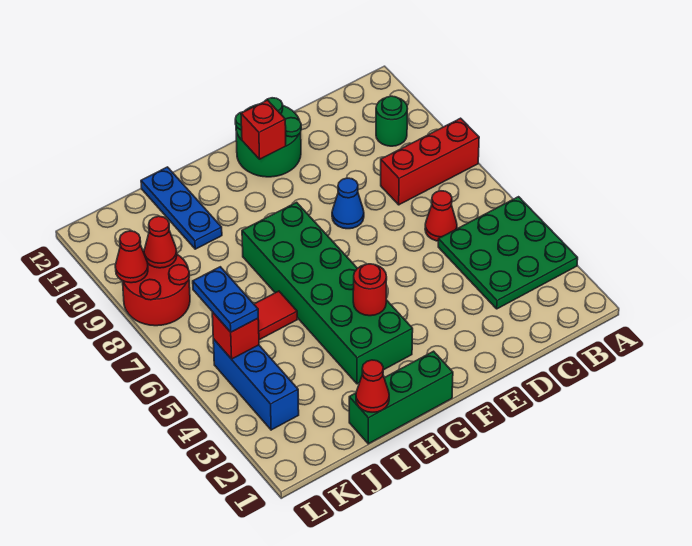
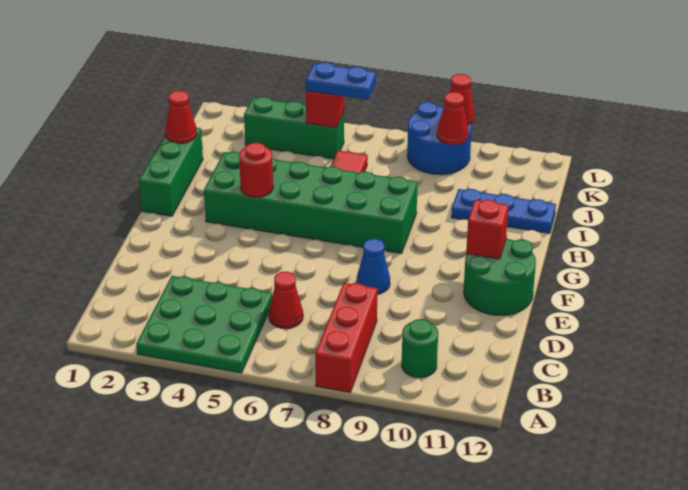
blue brick K3:K5 level 1 -> green brick K3:K5 level 1
red round brick K8:L9 level 1 -> blue round brick K8:L9 level 1

